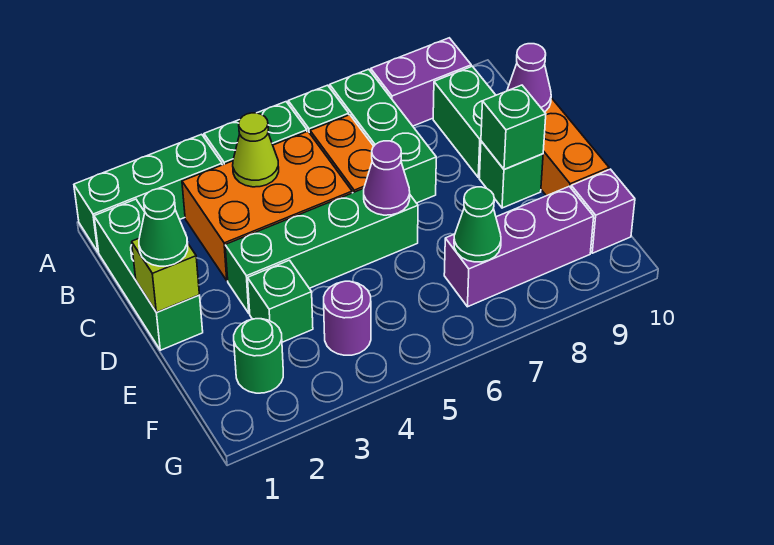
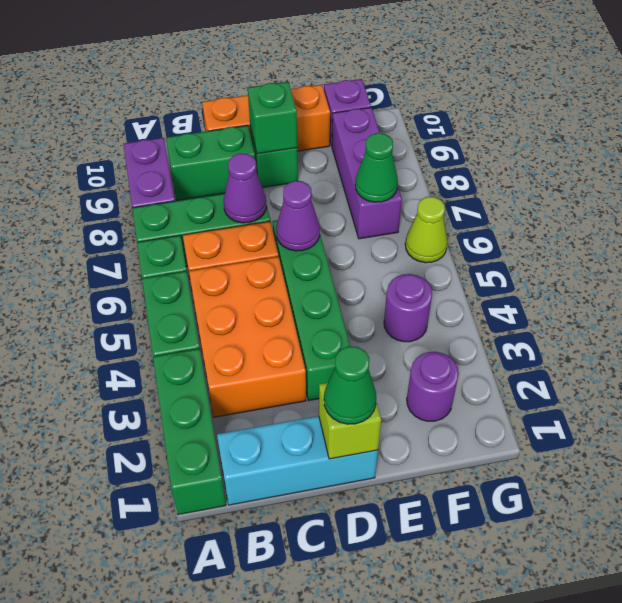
green brick B1:D1 level 1 -> cyan brick B1:D1 level 1
lime cone B4 level 2 -> lime cone G6 level 1
purple cone C10 level 2 -> purple cone C7 level 2
green brick E3 level 1 -> none
green round brick F2 level 1 -> purple round brick F2 level 1

